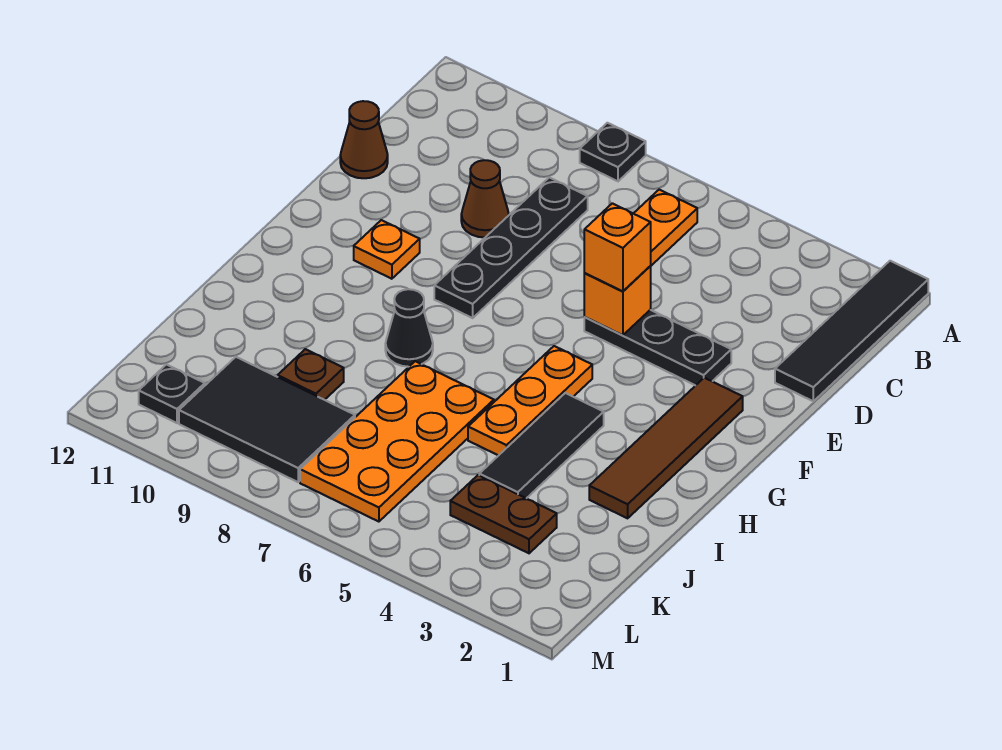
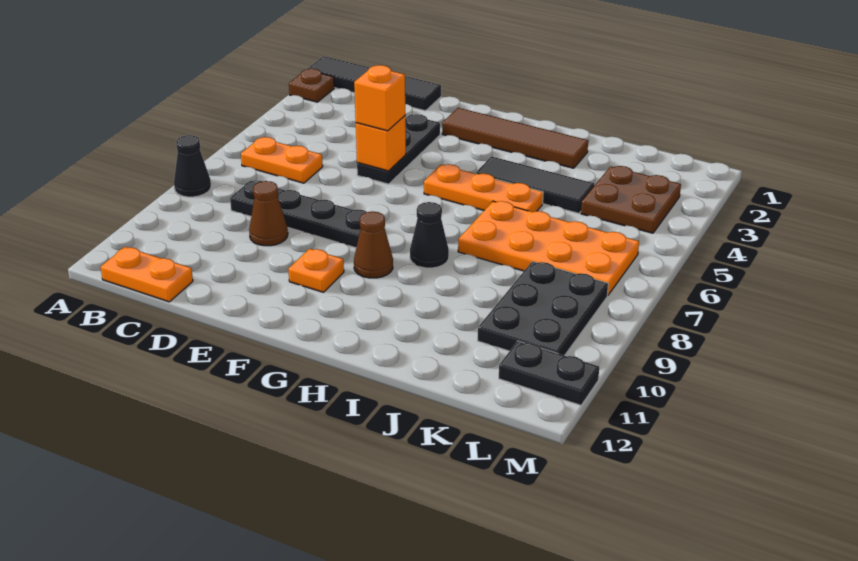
black plate A8 level 1 -> black cone A8 level 1
none -> orange plate B12:C12 level 1
brown cone D12 level 1 -> brown cone G9 level 1
brown plate J9 level 1 -> brown plate A2 level 1
brown plate K3:K4 level 1 -> brown plate K3:L4 level 1
black tile K8:L10 level 1 -> black plate K8:L10 level 1
black plate L11 level 1 -> black plate L11:M11 level 1

